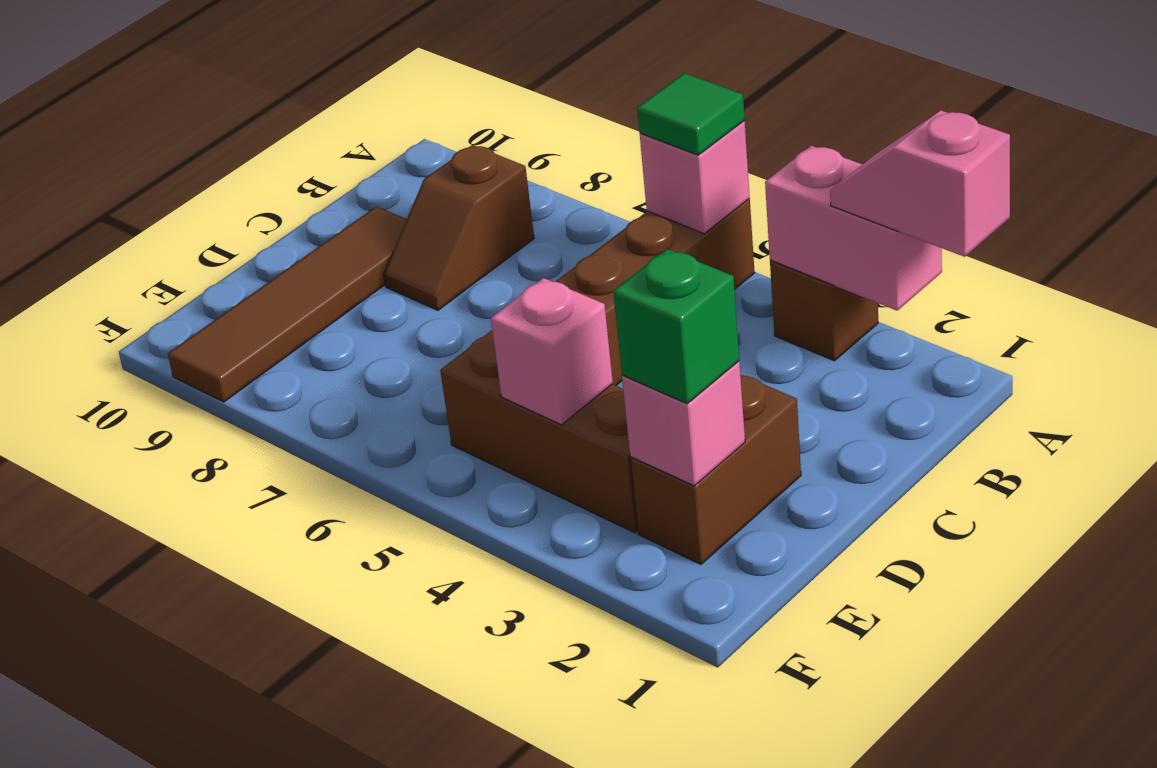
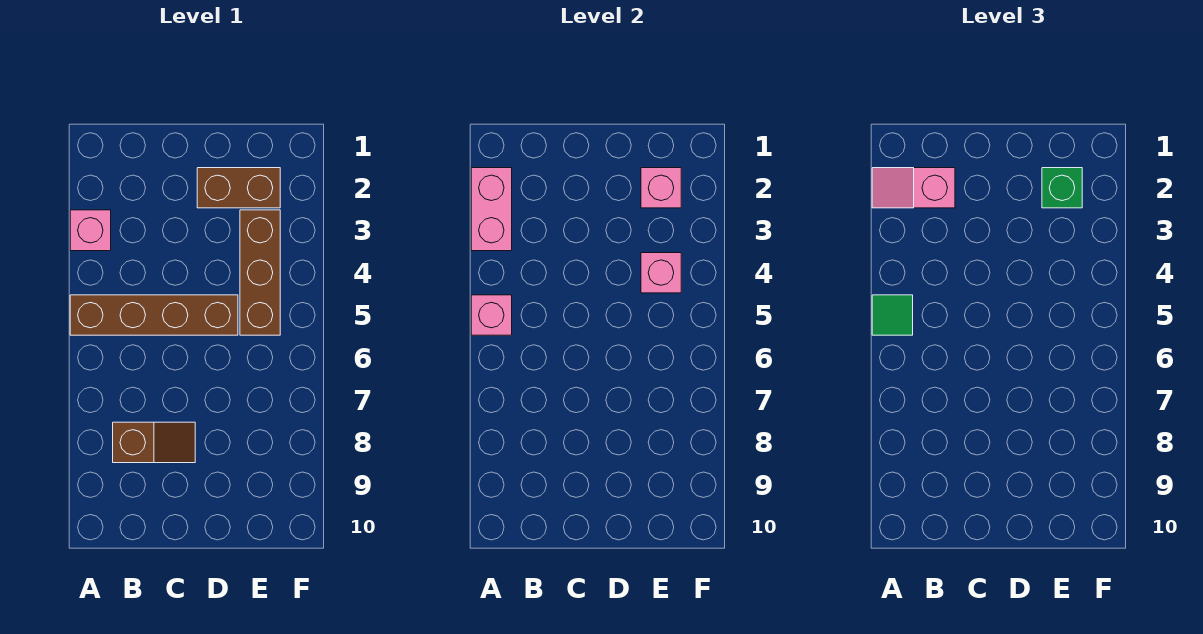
pink slope A1:A2 level 3 top 1 -> pink slope A2:B2 level 3 top B
brown brick A3 level 1 -> pink brick A3 level 1
brown tile C9:F9 level 1 -> none

